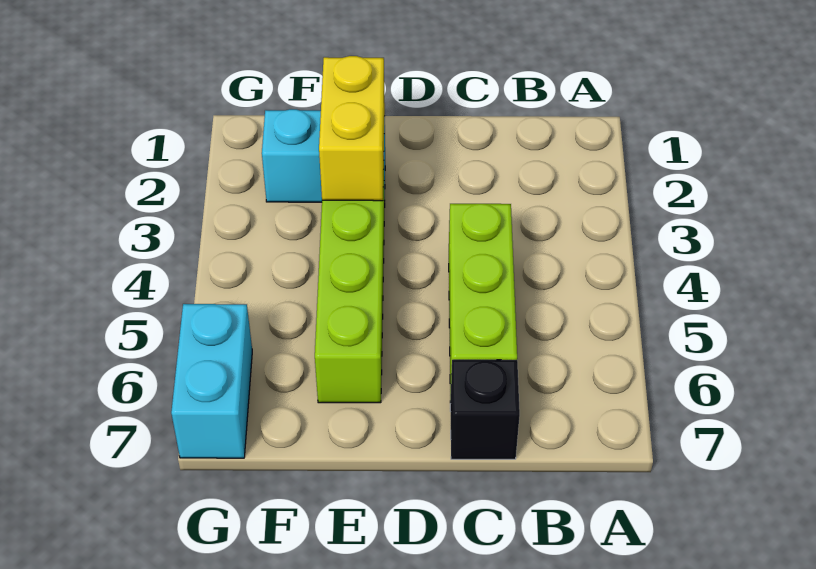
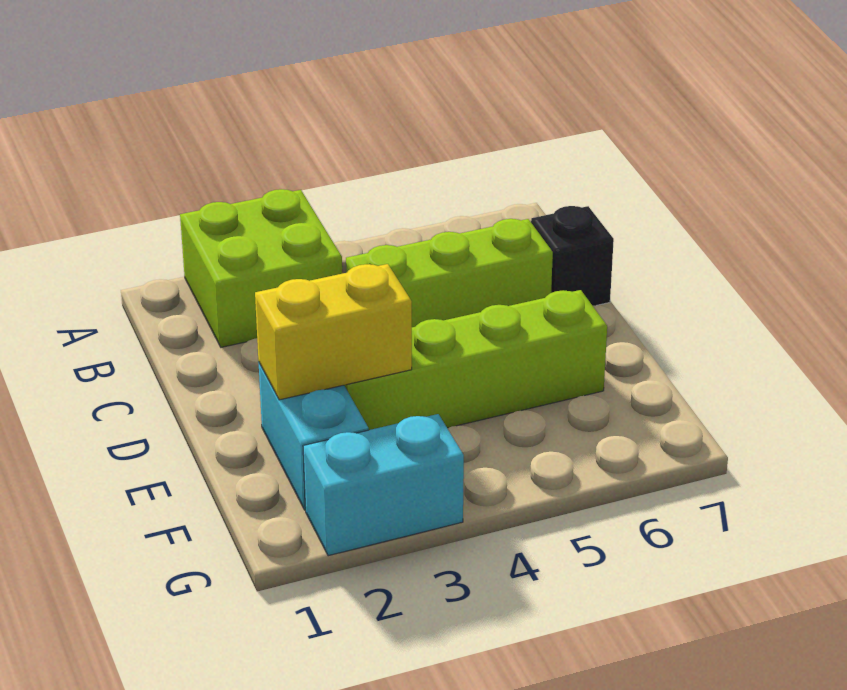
none -> lime brick A2:B3 level 1
cyan brick G6:G7 level 1 -> cyan brick G2:G3 level 1

